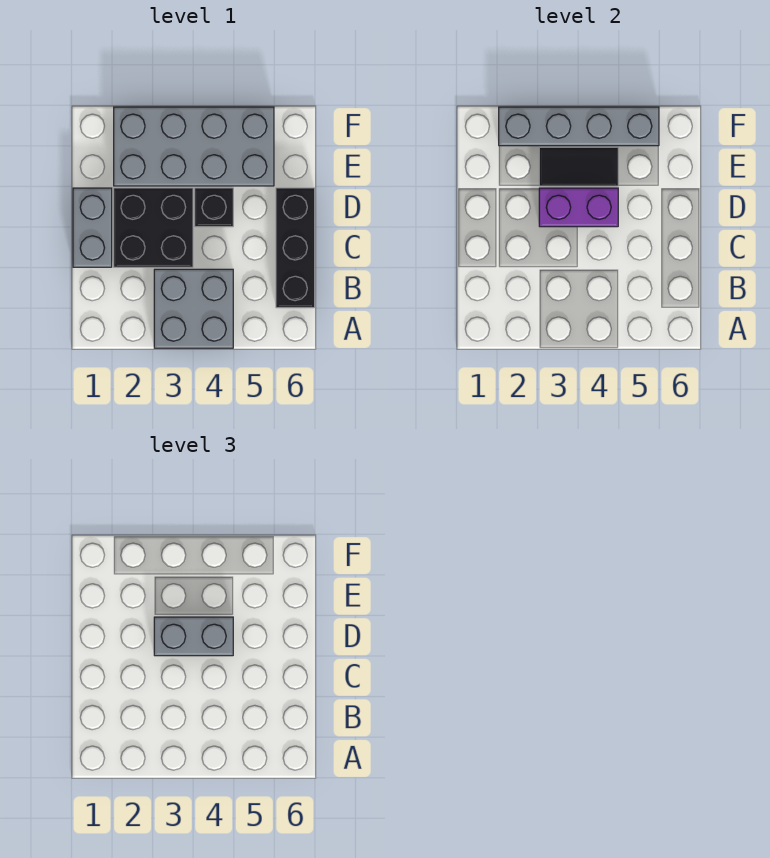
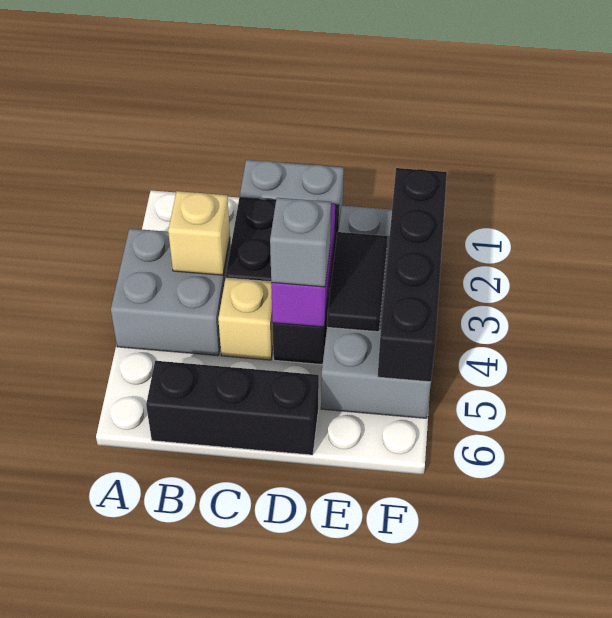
none -> tan brick B3 level 2
none -> tan brick C4 level 1
grey brick D3:D4 level 3 -> grey brick D4 level 3
grey brick F2:F5 level 2 -> black brick F2:F5 level 2

